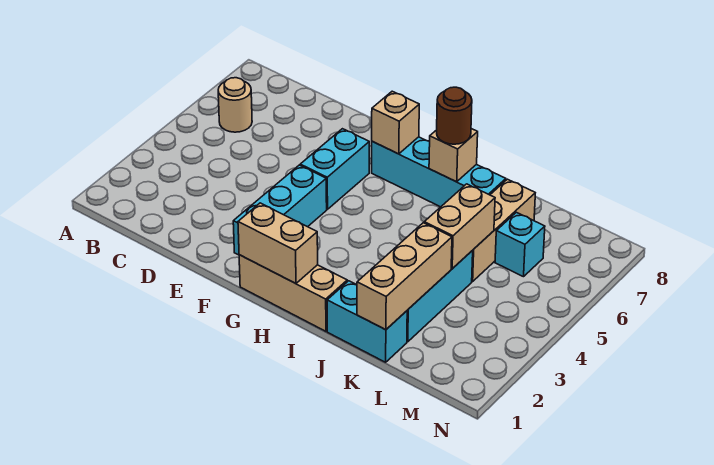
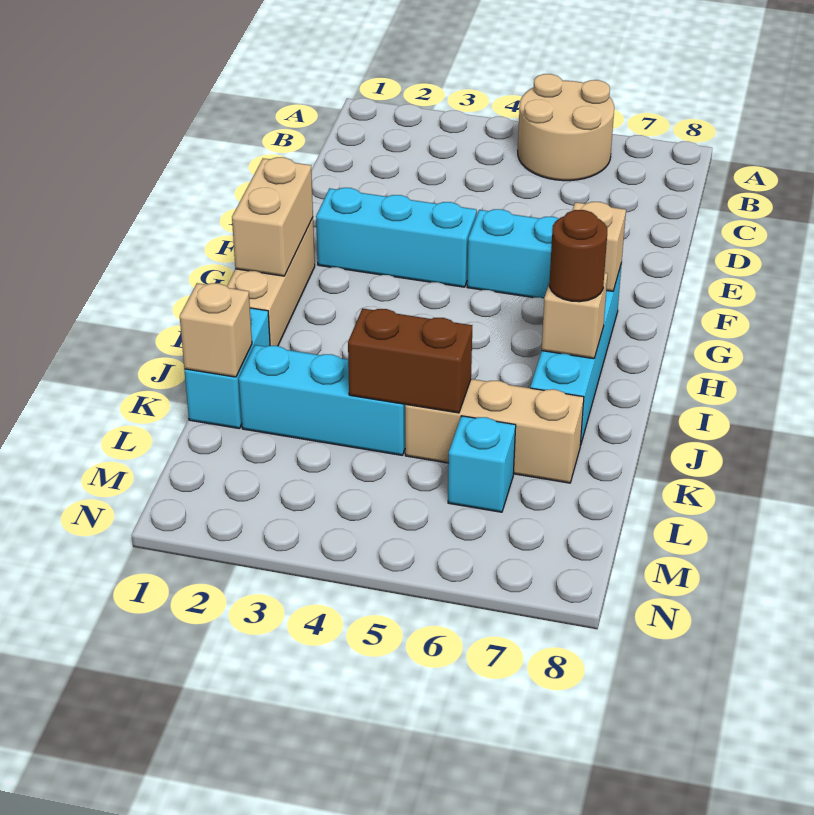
tan round brick B6 level 1 -> tan round brick A5:B6 level 1
tan brick K1:K3 level 2 -> tan brick K1 level 2
tan brick K4:K5 level 2 -> brown brick K4:K5 level 2

